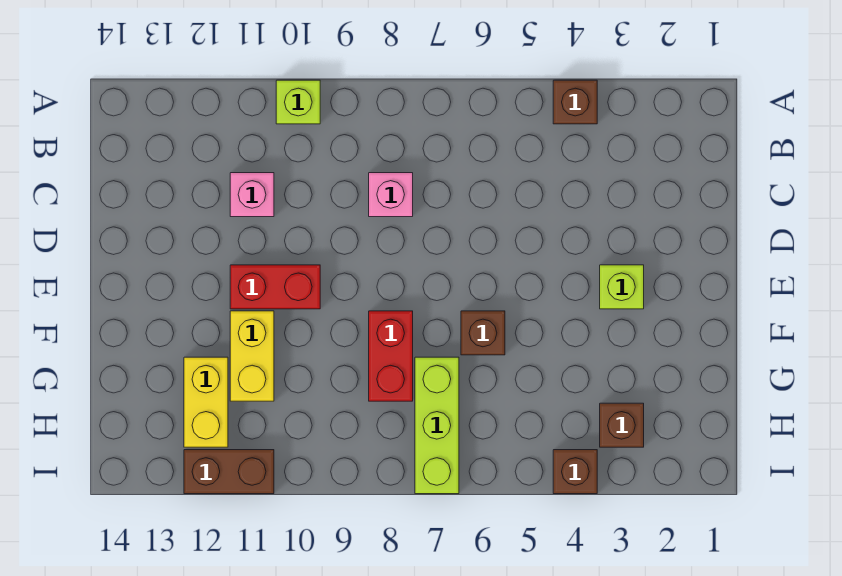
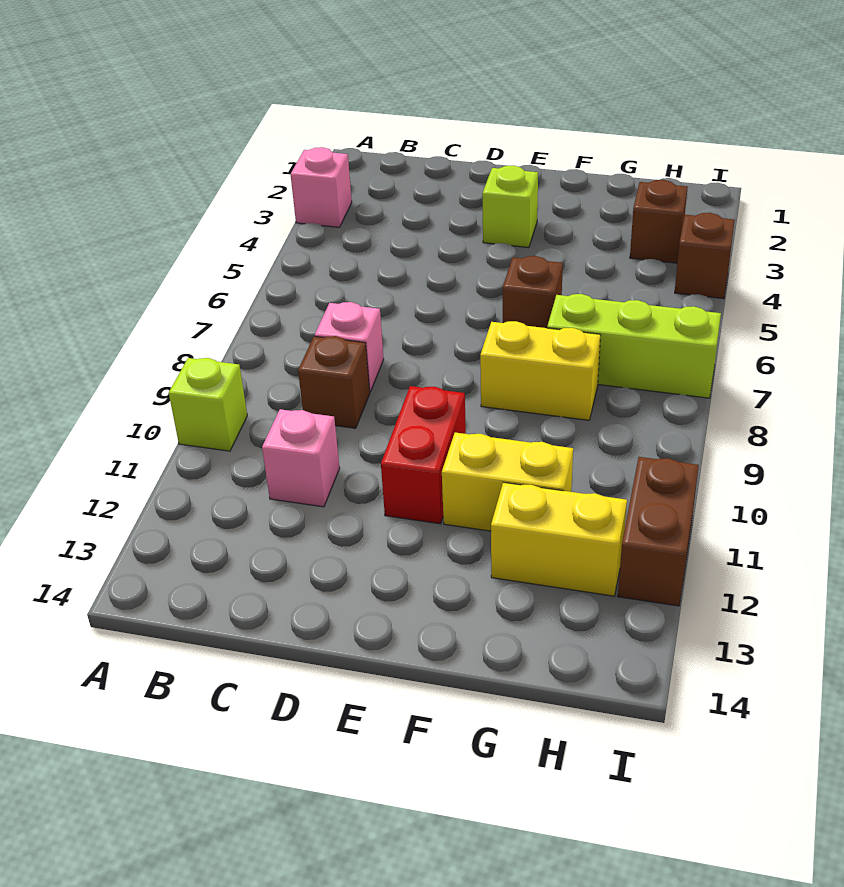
none -> pink brick A3 level 1
brown brick A4 level 1 -> brown brick C9 level 1
red brick F8:G8 level 1 -> yellow brick F8:G8 level 1

